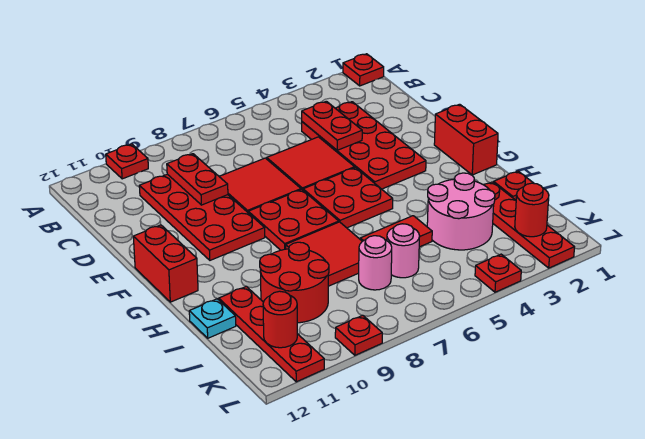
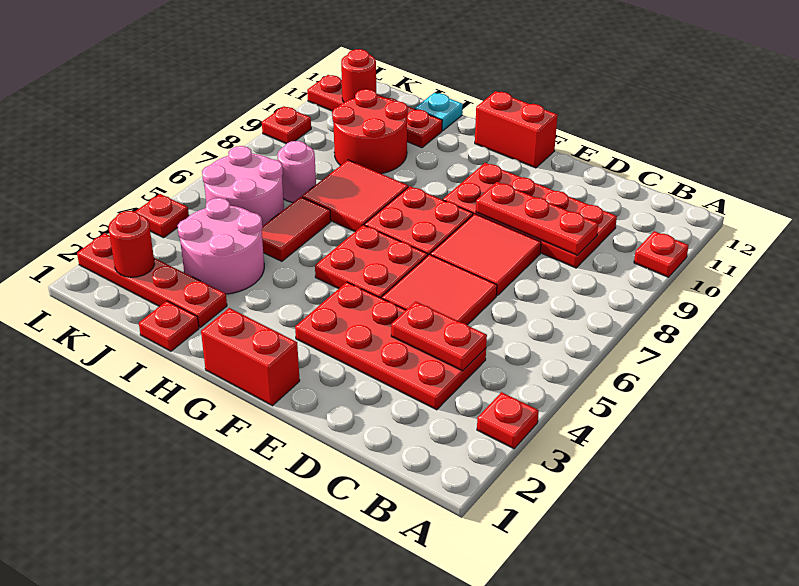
red plate A1 level 1 -> red plate A3 level 1
red plate C9:D9 level 2 -> red plate C9:E9 level 2
pink round brick J6 level 1 -> pink round brick J5:K6 level 1

